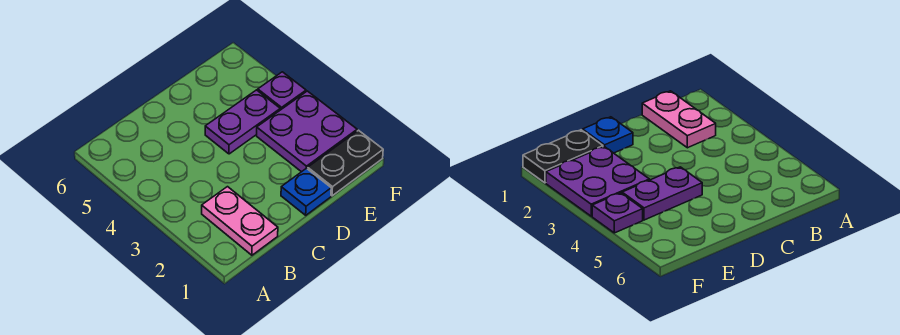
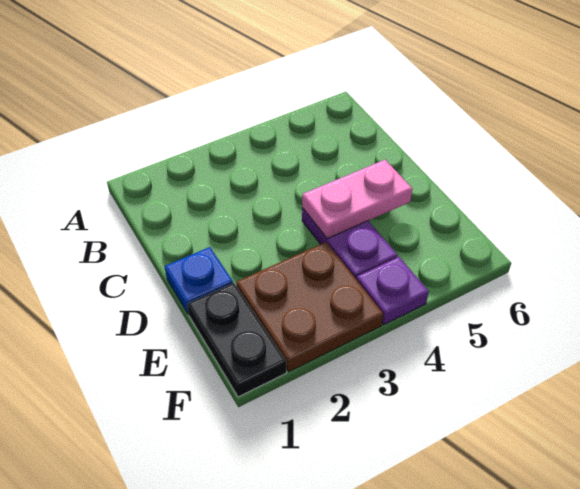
pink plate B1:B2 level 1 -> pink plate D4:D5 level 2
purple plate E2:F3 level 1 -> brown plate E2:F3 level 1

